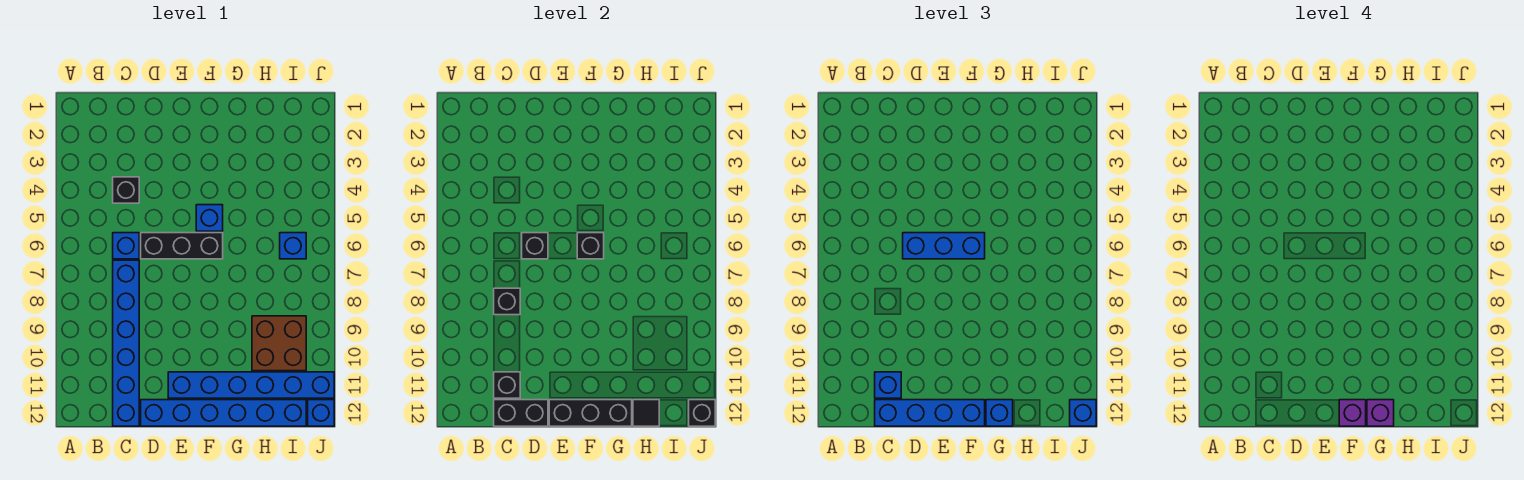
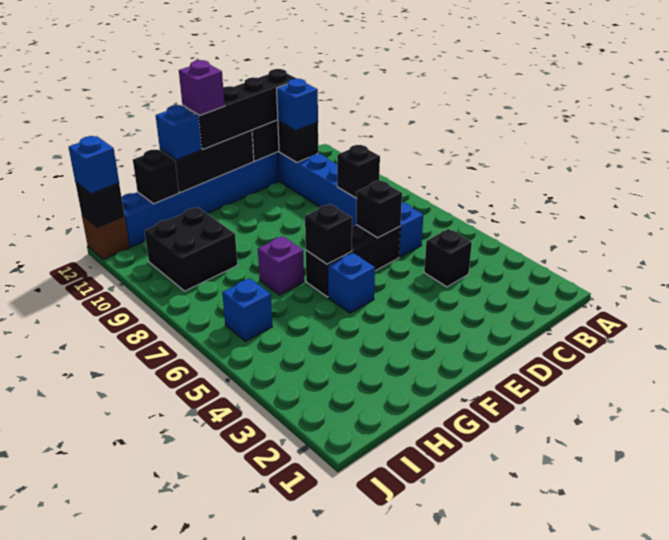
blue brick C12:F12 level 3 -> black brick C12:F12 level 3
blue brick D6:F6 level 3 -> none
blue brick E11:J11 level 1 -> none
purple brick G12 level 4 -> purple brick G7 level 1
brown brick H9:I10 level 1 -> black brick H9:I10 level 1
black tile H12 level 2 -> black brick H12 level 2
blue brick J12 level 1 -> brown brick J12 level 1

